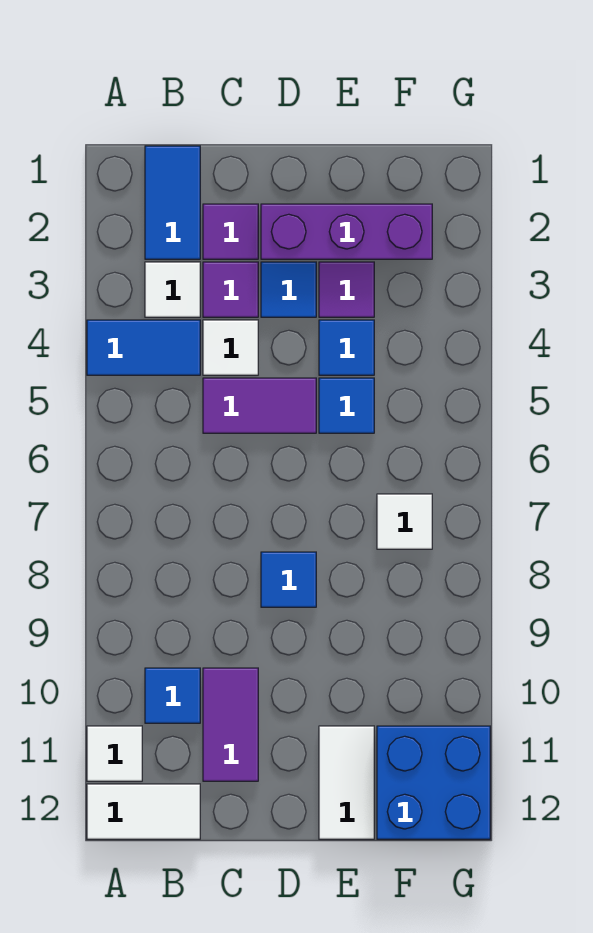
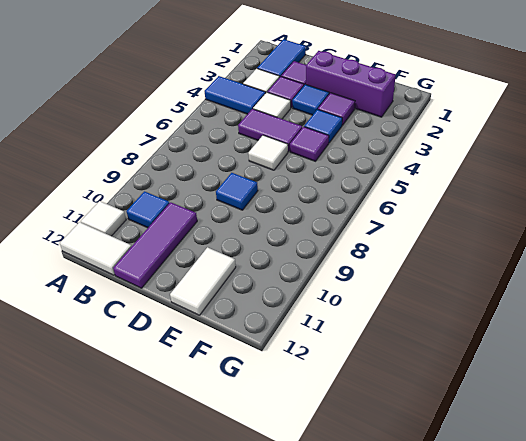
purple tile C10:C11 level 1 -> purple tile C10:C12 level 1
blue tile E5 level 1 -> purple tile E5 level 1
white tile F7 level 1 -> white tile D6 level 1
blue brick F11:G12 level 1 -> none

